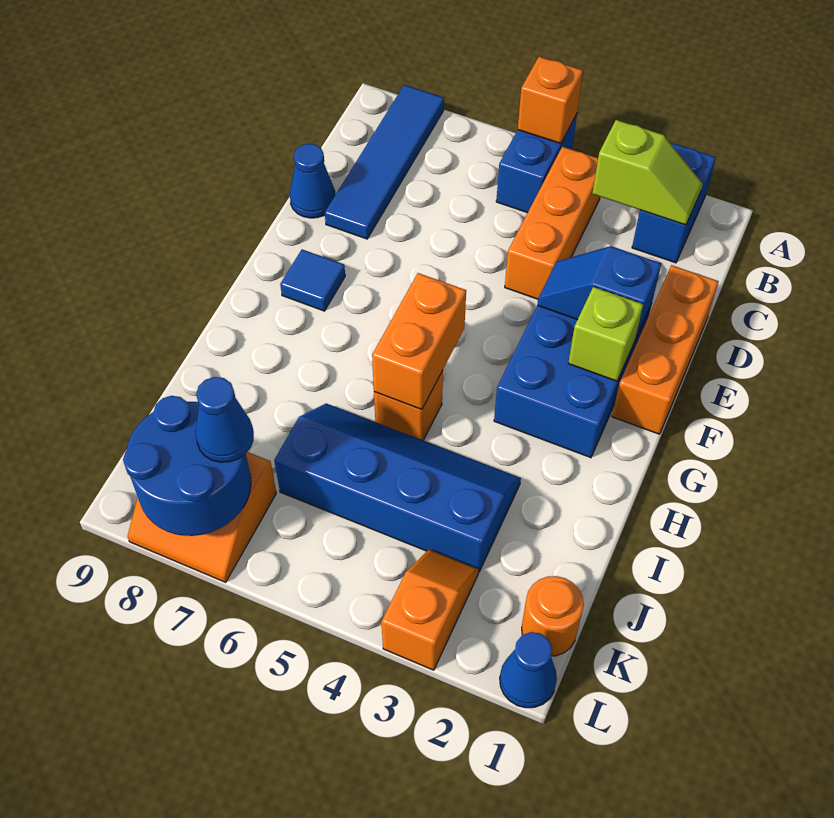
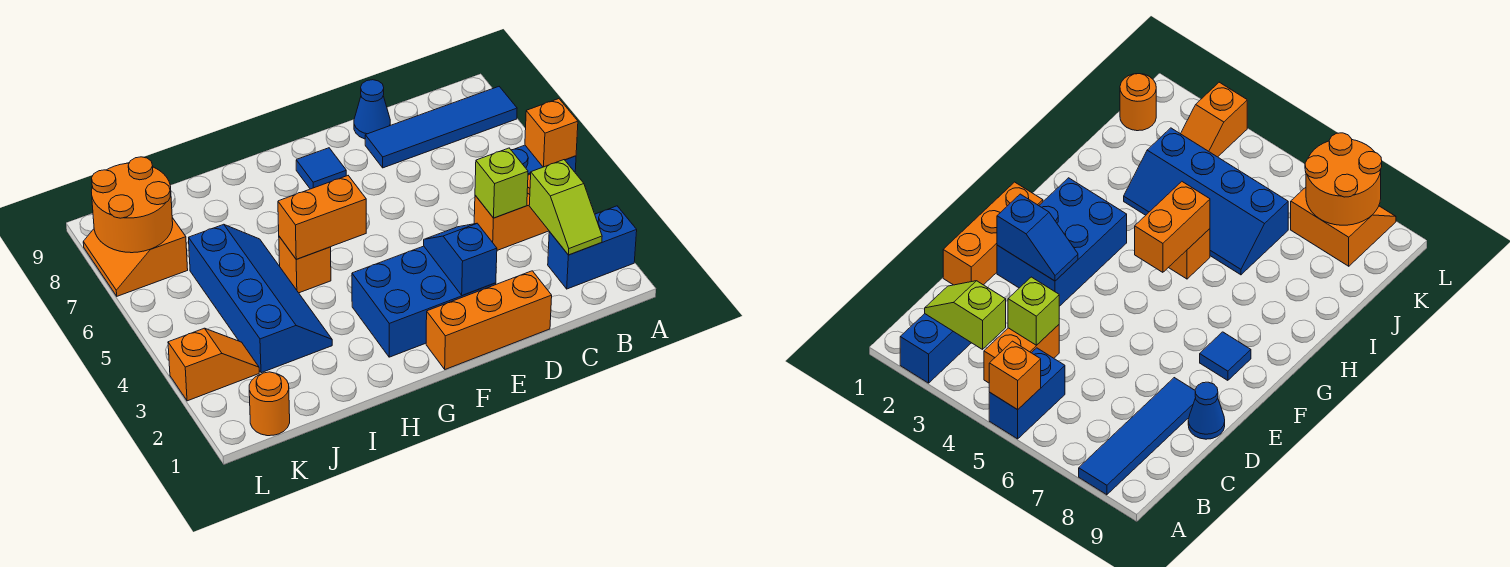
orange brick B4:D4 level 1 -> orange brick B4:C4 level 1
lime brick F2 level 2 -> lime brick C4 level 2
blue round brick K7:L8 level 2 -> orange round brick K7:L8 level 2
blue cone K7 level 3 -> none
blue cone L1 level 1 -> none

